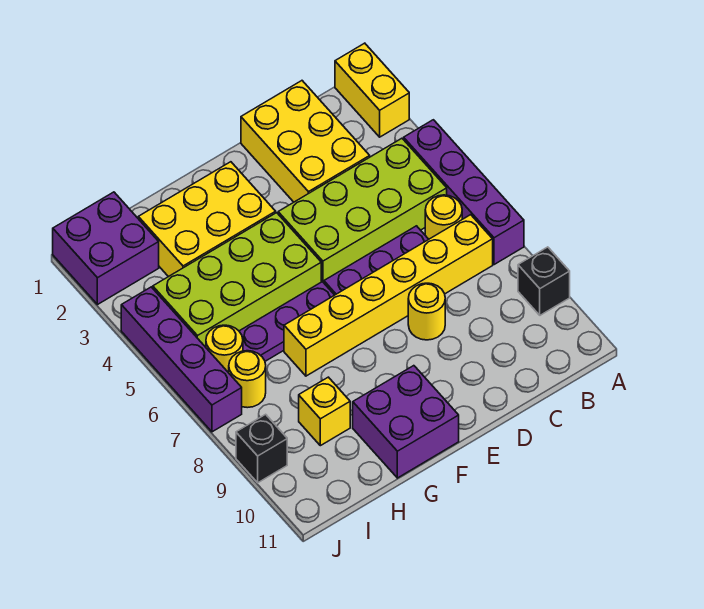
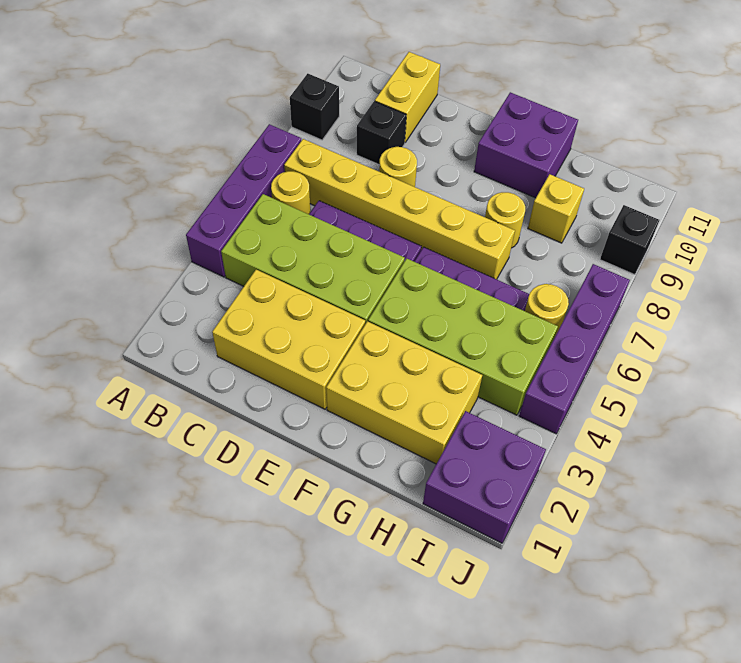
yellow brick A1:A2 level 1 -> yellow brick C10:C11 level 1
yellow brick C1:D3 level 1 -> yellow brick C2:E3 level 1
none -> black brick C9 level 1
yellow round brick I7 level 1 -> yellow round brick G8 level 1

